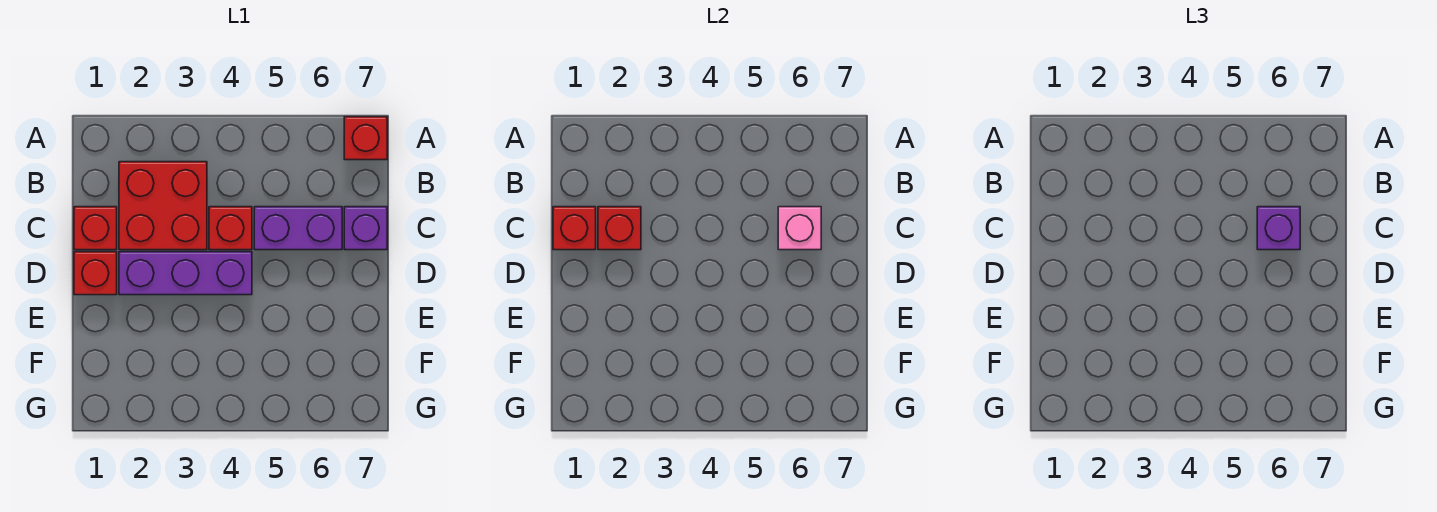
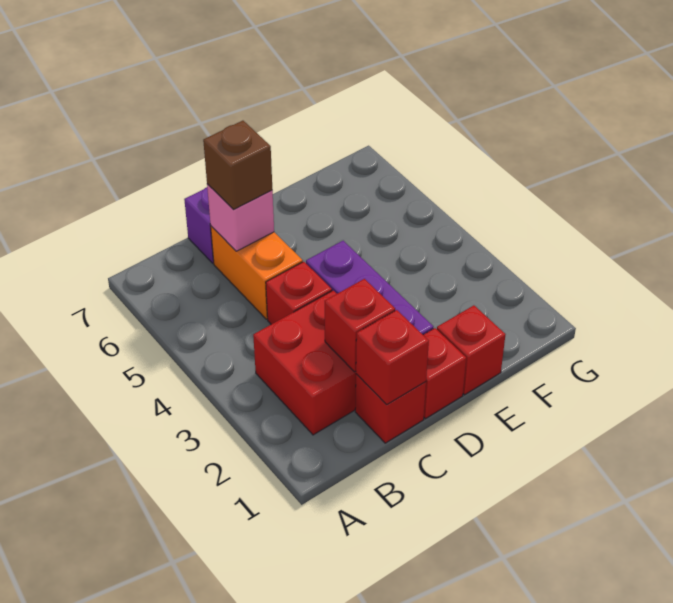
red brick A7 level 1 -> red brick E1 level 1
purple brick C5:C6 level 1 -> orange brick C5:C6 level 1
purple brick C6 level 3 -> brown brick C6 level 3

